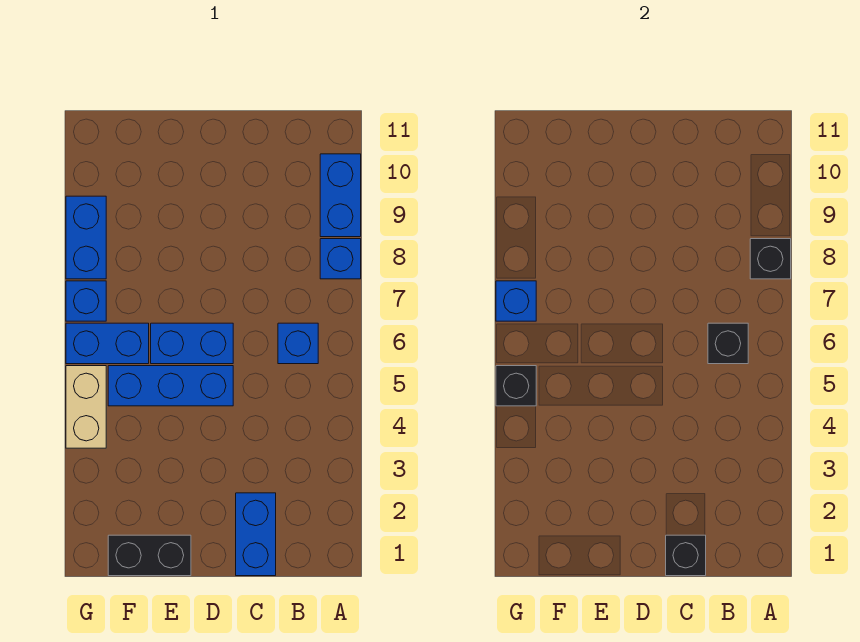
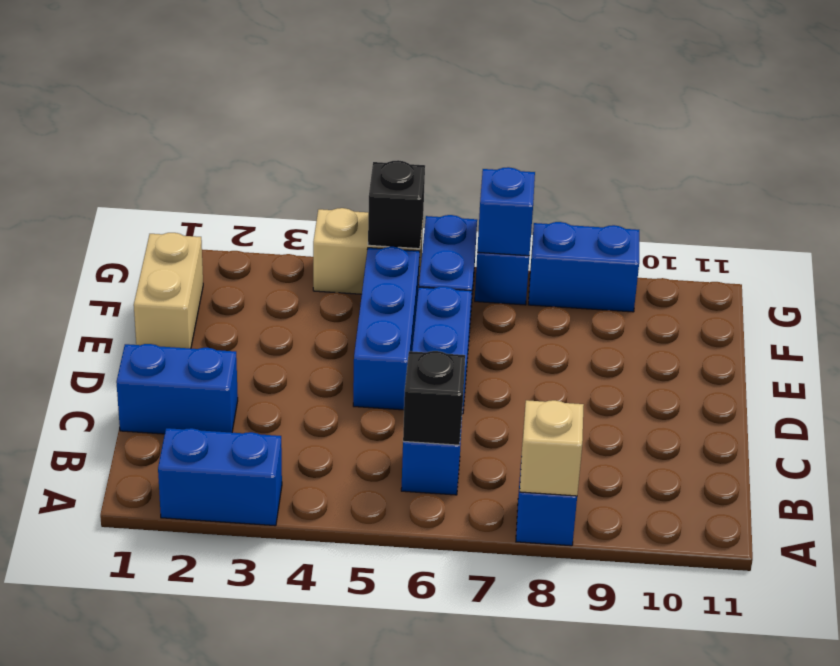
black brick A8 level 2 -> tan brick A8 level 2
blue brick A9:A10 level 1 -> blue brick A2:A3 level 1
black brick C1 level 2 -> none
black brick E1:F1 level 1 -> tan brick E1:F1 level 1

